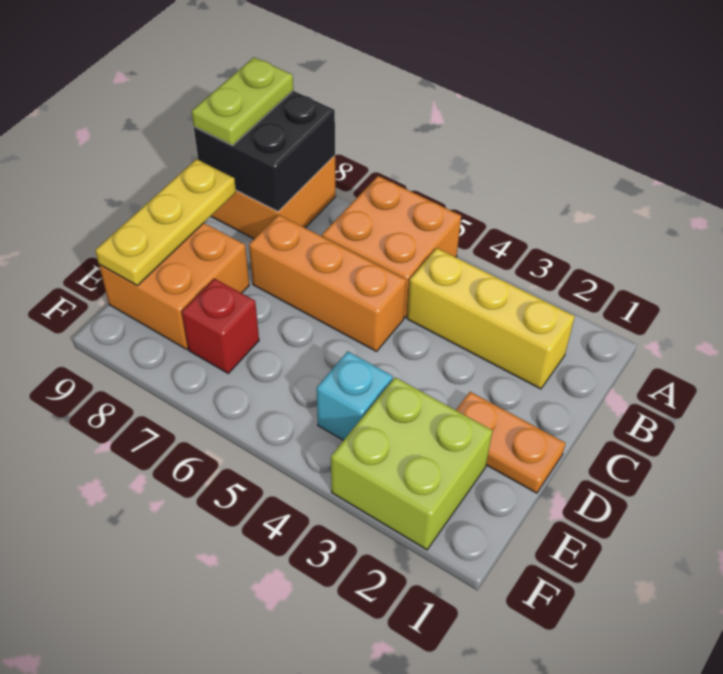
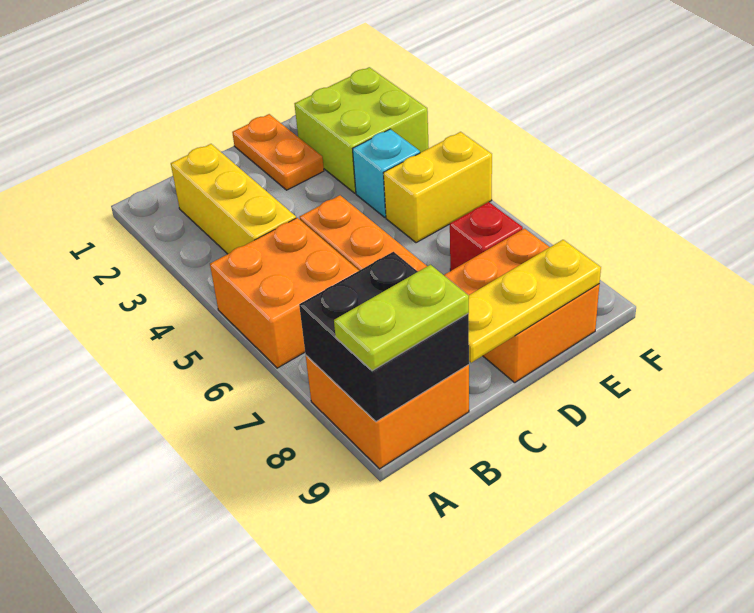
none -> yellow brick E5:F5 level 1

